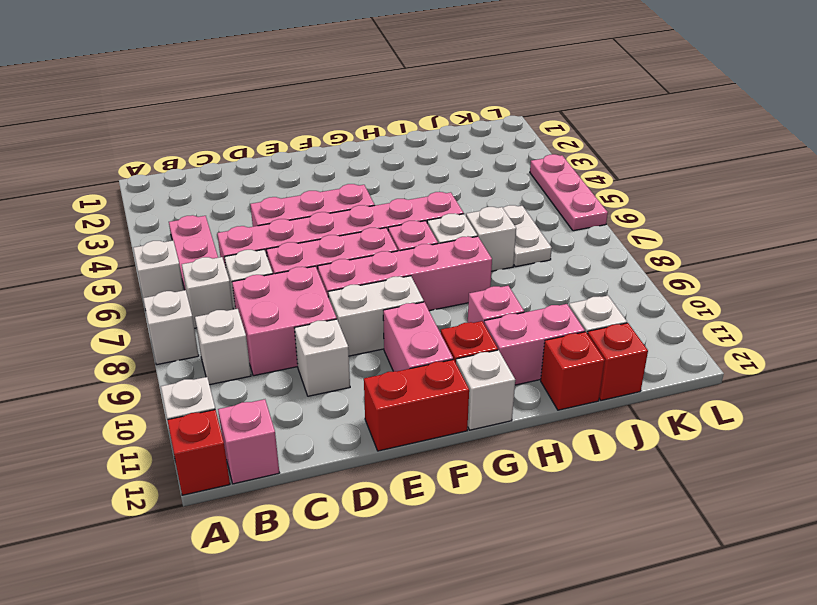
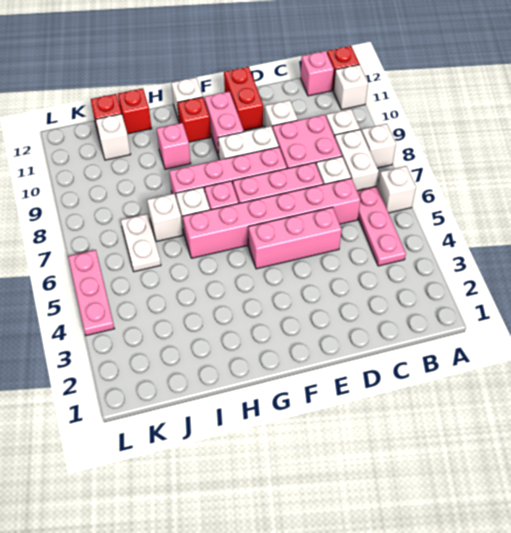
white brick B7 level 1 -> white brick B7:B8 level 1
red brick E12:F12 level 1 -> red brick E11:E12 level 1
pink brick H11:I11 level 1 -> none

